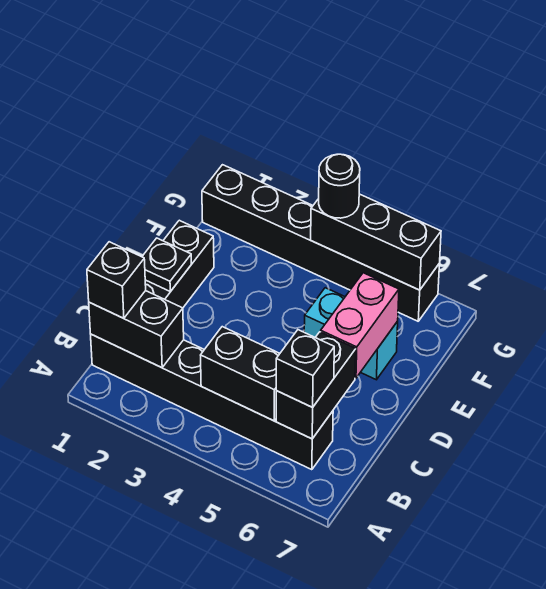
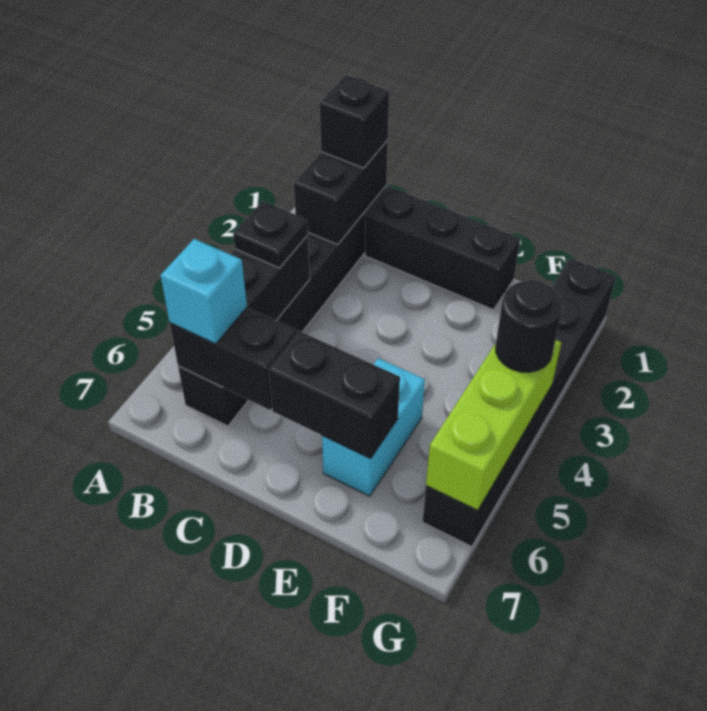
black brick B6 level 3 -> cyan brick B6 level 3
black plate D1 level 2 -> black plate B4 level 3
pink brick D6:E6 level 2 -> black brick D6:E6 level 2
black brick G4:G6 level 2 -> lime brick G4:G6 level 2

